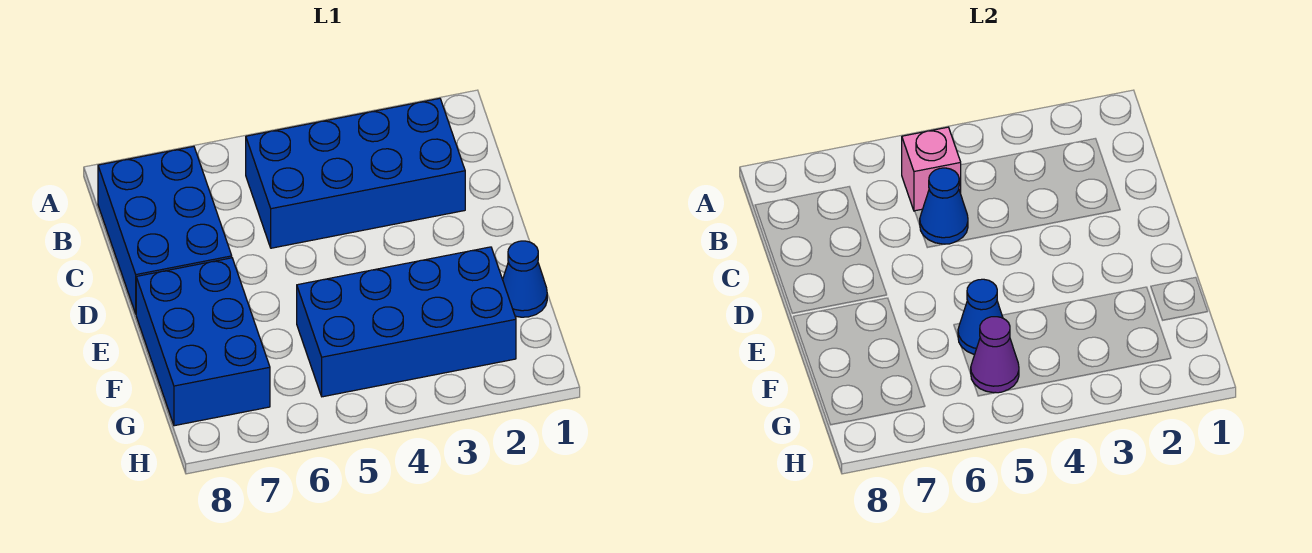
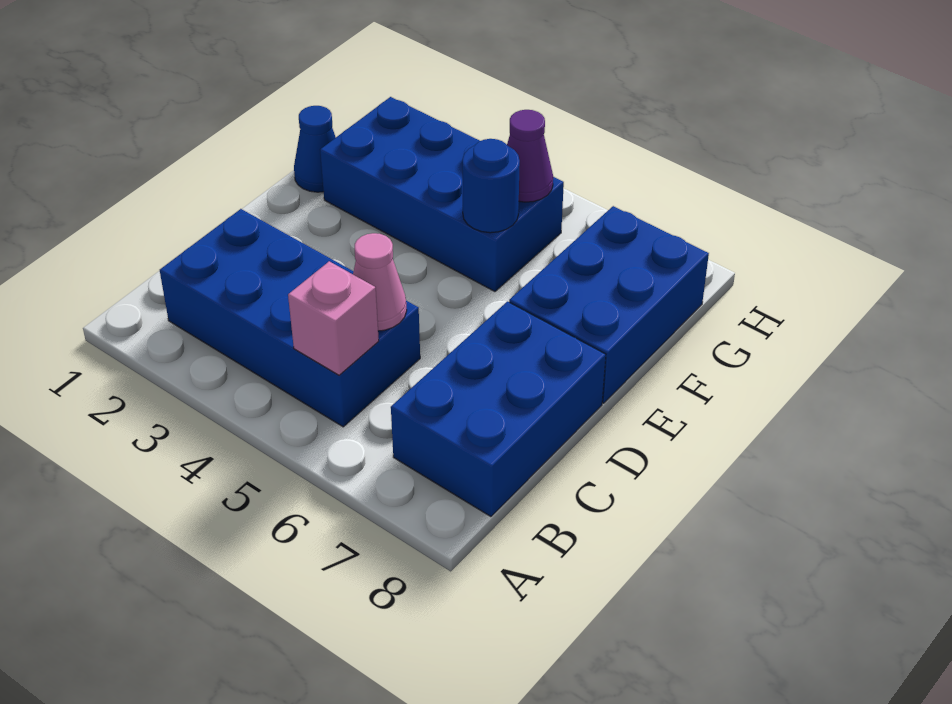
blue cone C5 level 2 -> pink cone C5 level 2
blue cone F5 level 2 -> blue round brick F5 level 2

